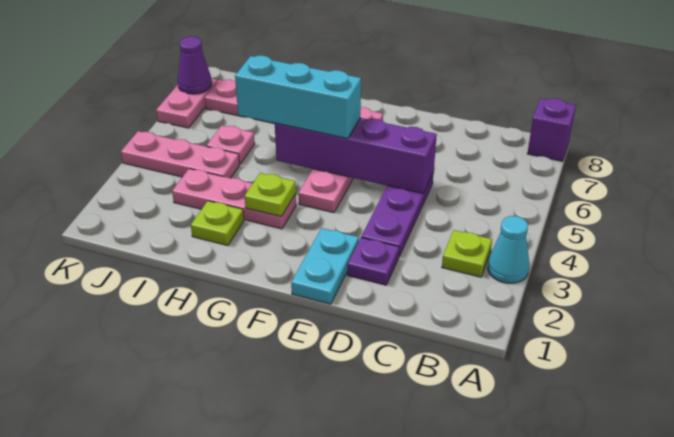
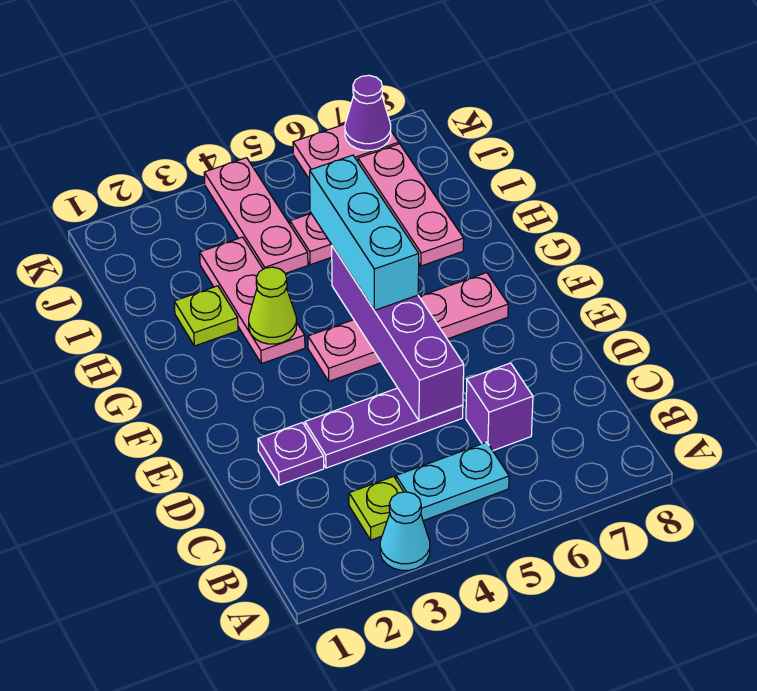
purple brick A8 level 1 -> purple brick C6 level 1
cyan plate E1:E2 level 1 -> cyan plate B4:B5 level 1
lime plate G3 level 2 -> lime cone G3 level 2

